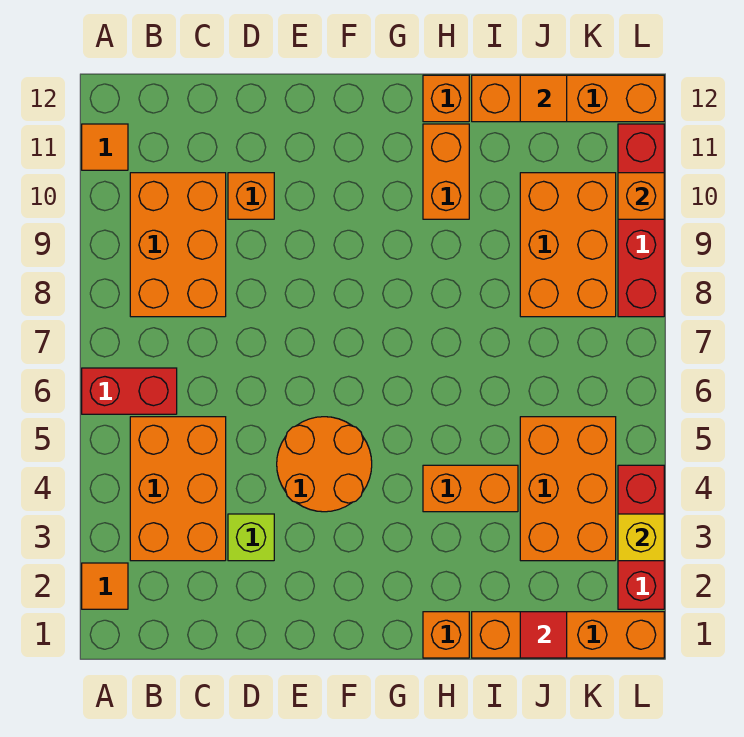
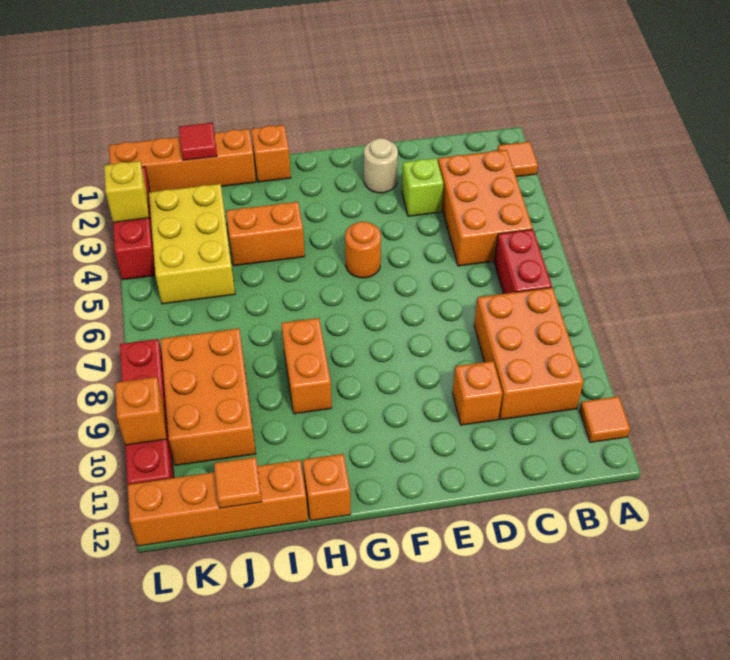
red brick A6:B6 level 1 -> red brick B6:B7 level 1
none -> tan round brick E2 level 1
orange round brick E4:F5 level 1 -> orange round brick F5 level 1
orange brick H10:H11 level 1 -> orange brick H8:H9 level 1
orange brick J3:K5 level 1 -> yellow brick J3:K5 level 1

